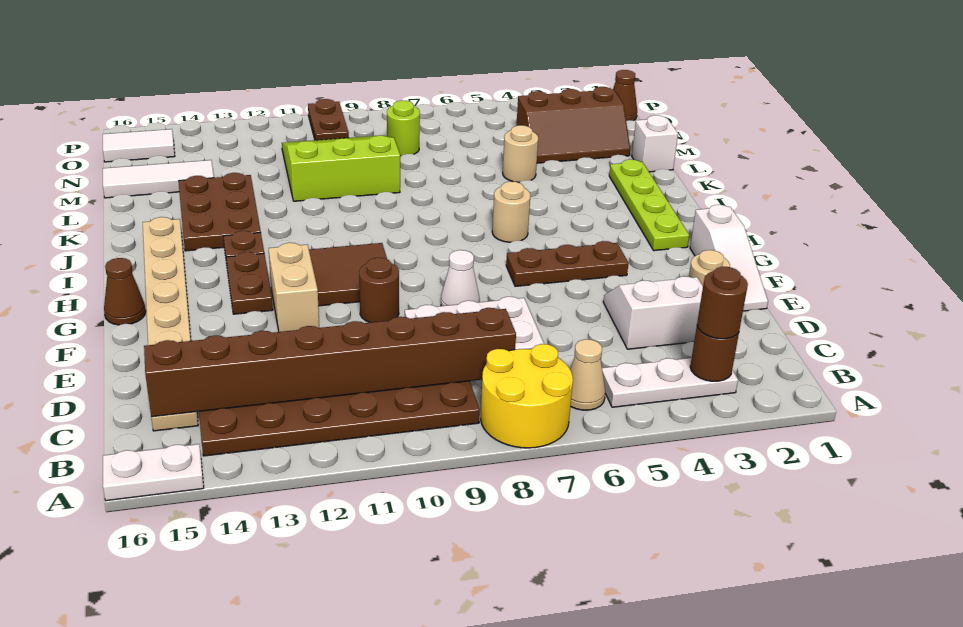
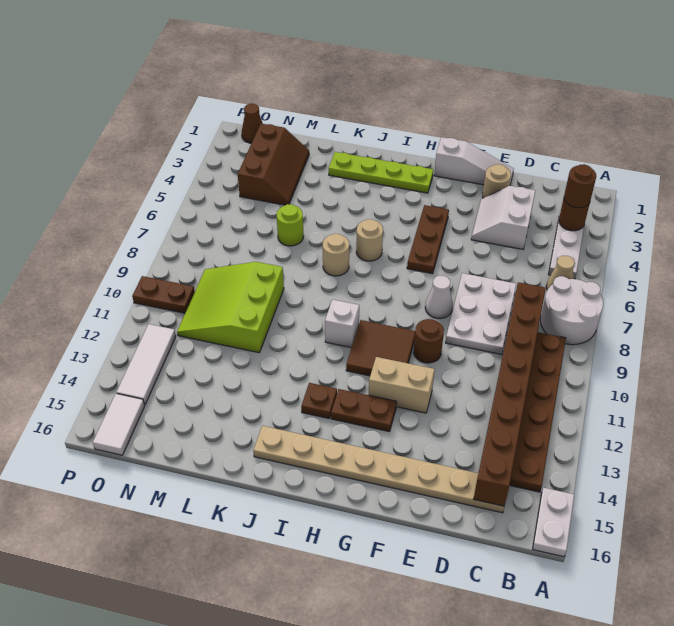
yellow round brick A7:B8 level 1 -> white round brick A7:B8 level 1
brown cone G16 level 1 -> none
brown plate J13:L14 level 1 -> none
white brick L1 level 1 -> white brick I10 level 1
tan round brick L5 level 1 -> tan round brick J7 level 1
white tile M14:M16 level 1 -> white tile O12:O14 level 1
lime round brick N8 level 1 -> lime round brick L6 level 1

